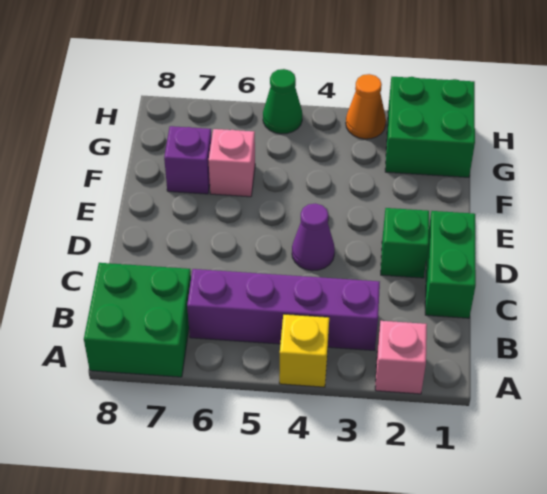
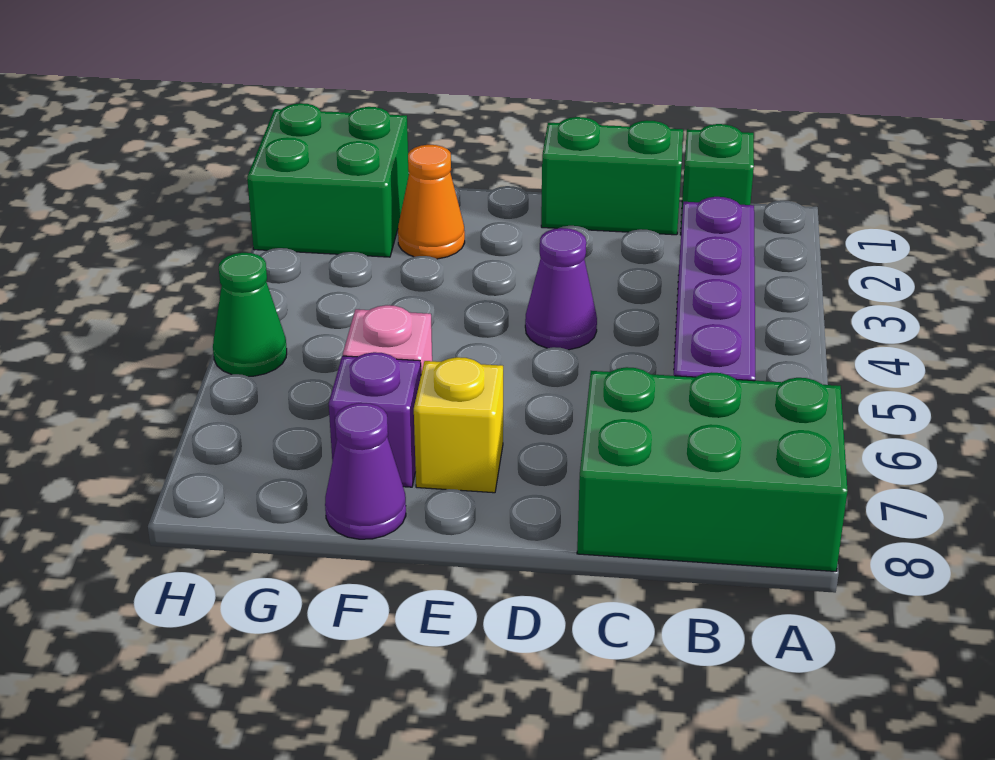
pink brick A2 level 1 -> none
yellow brick A4 level 1 -> yellow brick E7 level 1
green brick A7:B8 level 1 -> green brick A7:C8 level 1
green brick D2 level 1 -> green brick B1 level 1
none -> purple cone F8 level 1
orange cone H3 level 1 -> orange cone F2 level 1

